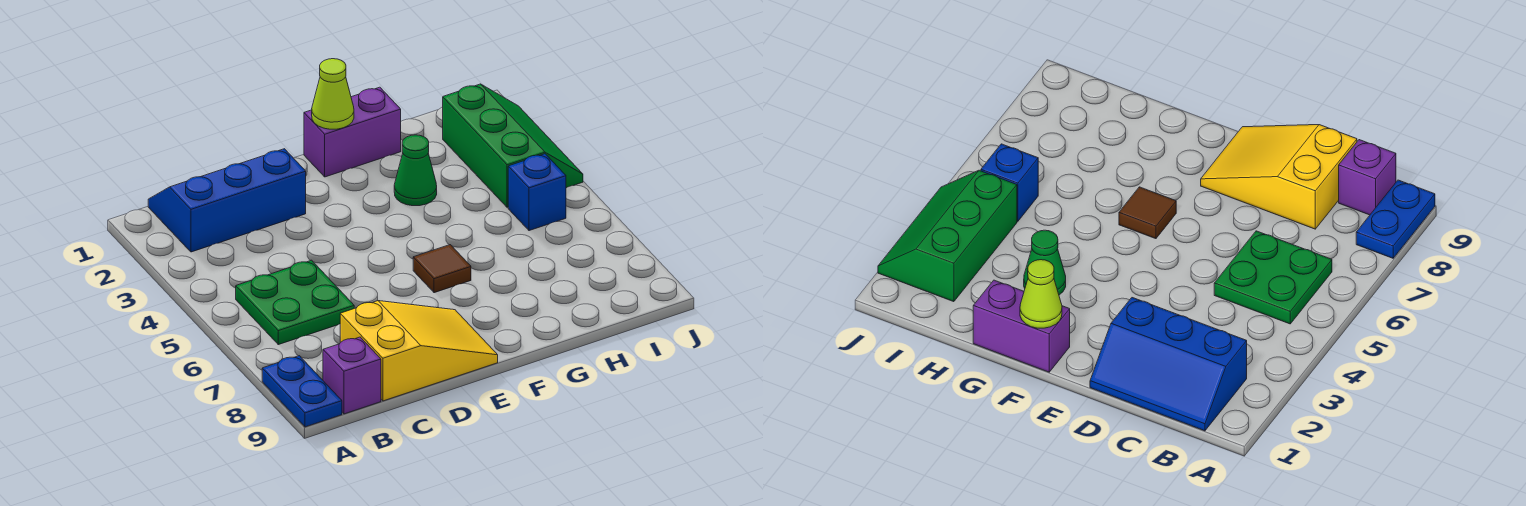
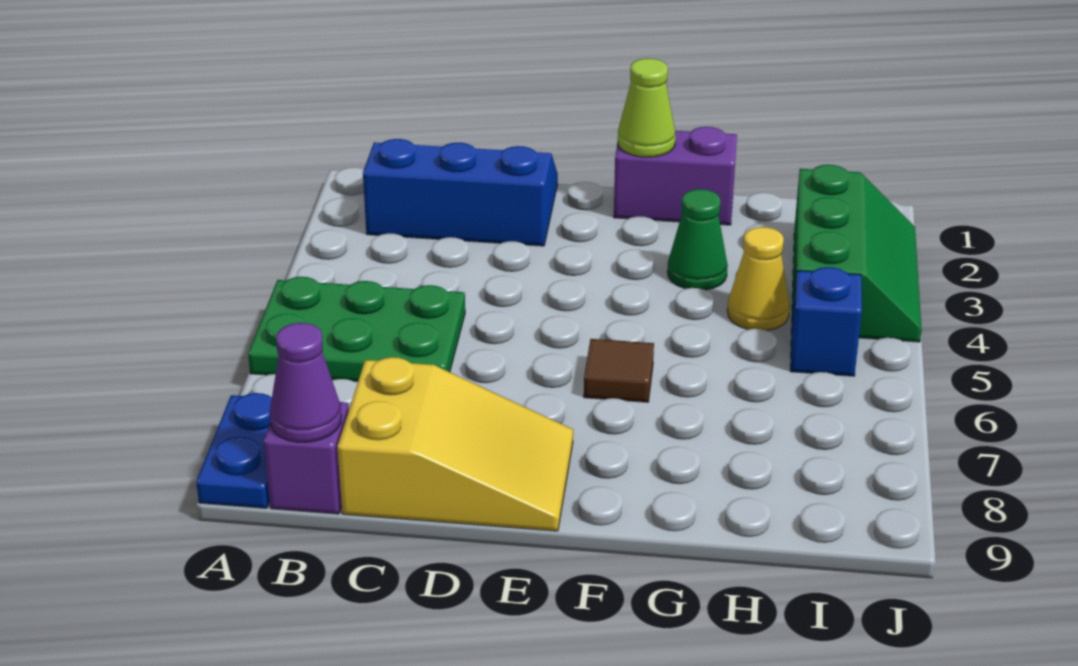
green plate B5:C6 level 1 -> green plate A5:C6 level 1
none -> purple cone B9 level 2
none -> yellow cone H4 level 1

